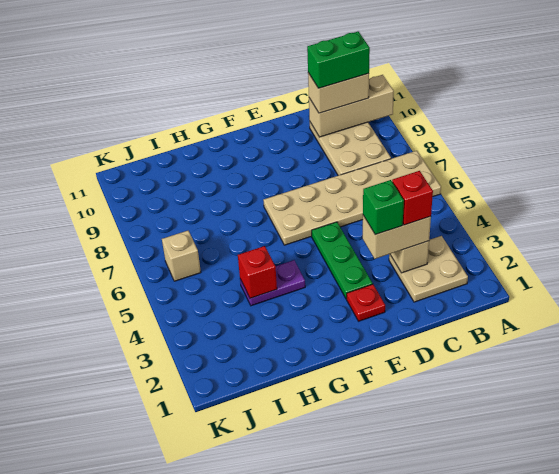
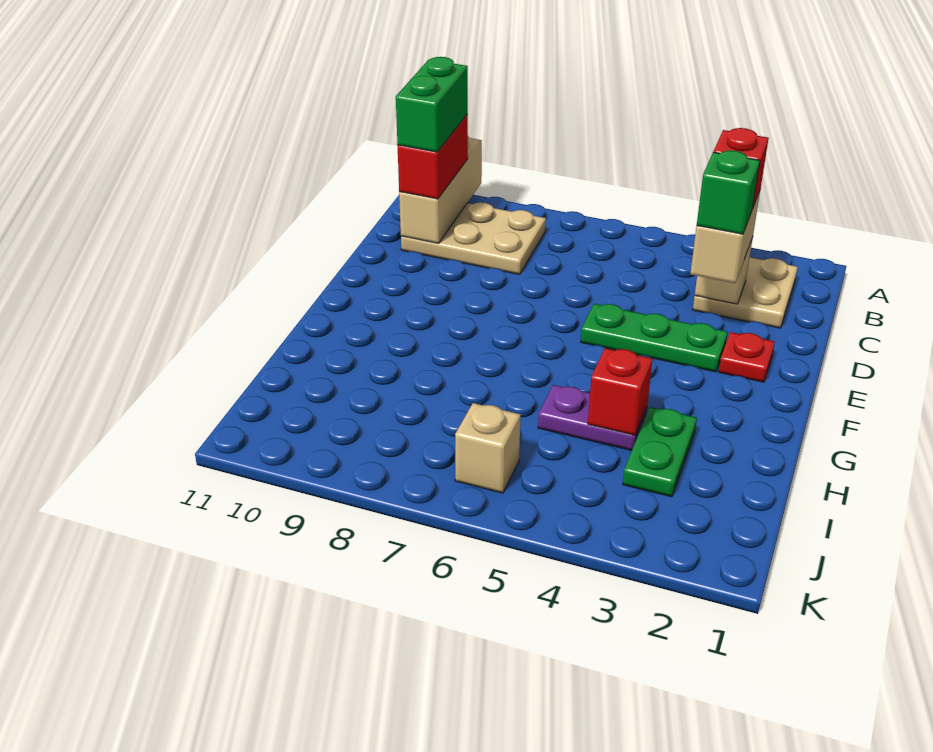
tan plate A6:F7 level 1 -> none
tan brick B10:C10 level 3 -> red brick B10:C10 level 3
purple plate G4:H4 level 1 -> purple plate H4:H5 level 1
none -> green plate H3:I3 level 1

